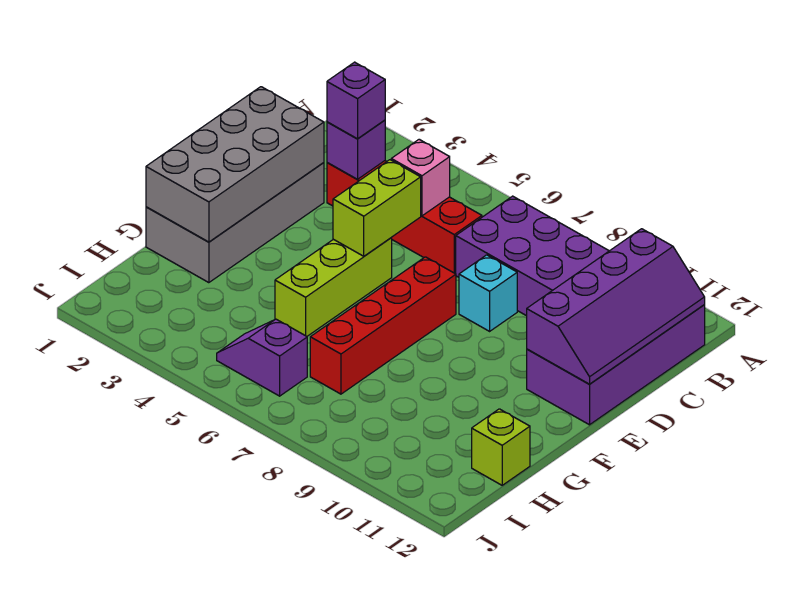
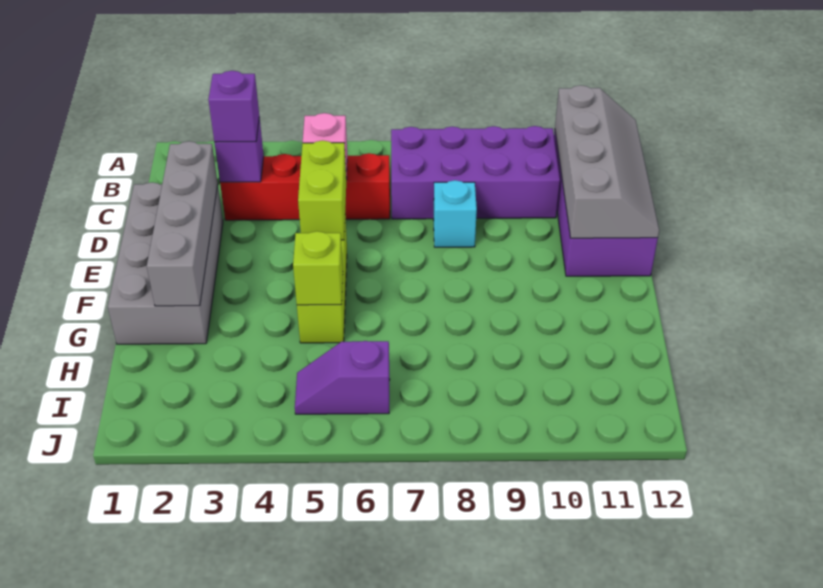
purple slope B11:E12 level 2 top 11 -> grey slope B11:E12 level 2 top 11
grey brick D1:G2 level 2 -> grey brick D2:G2 level 2
red brick E7:H7 level 1 -> none
lime brick H12 level 1 -> lime brick G5 level 2

